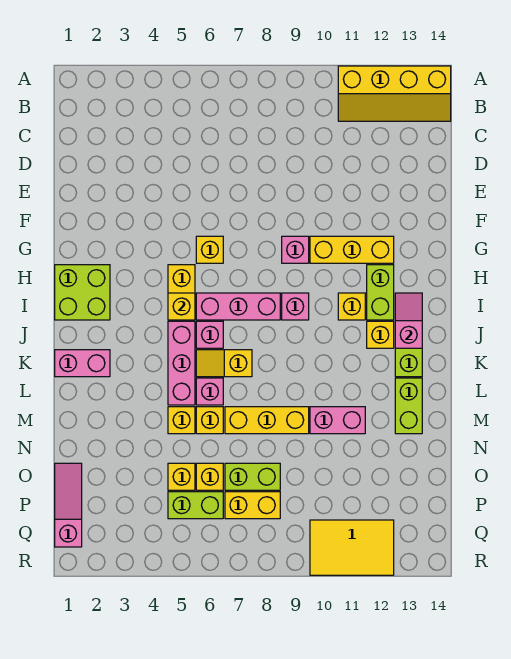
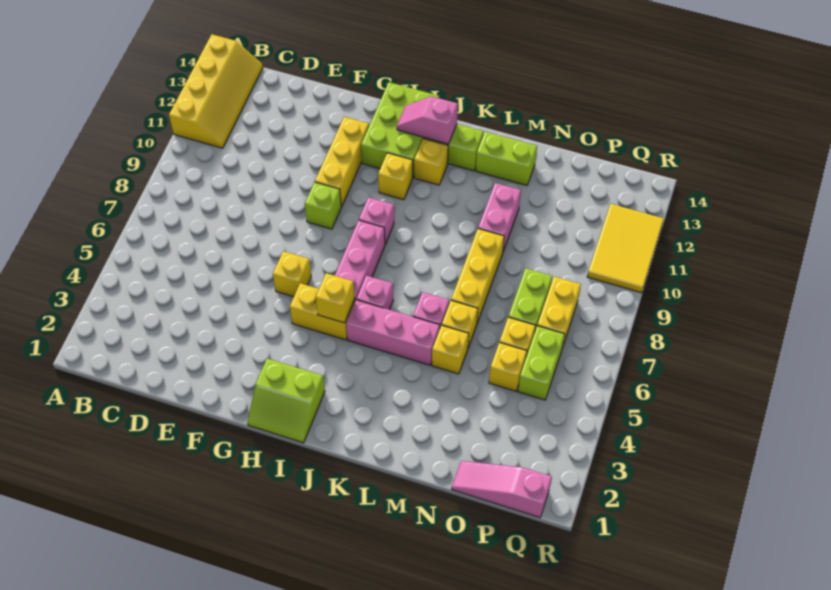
pink brick G9 level 1 -> lime brick G9 level 1
lime brick H1:I2 level 1 -> lime slope H1:I2 level 1 top 2
lime brick H12:I12 level 1 -> lime brick H12:I14 level 1
pink brick K1:K2 level 1 -> none
yellow slope K6:K7 level 1 top 7 -> none

